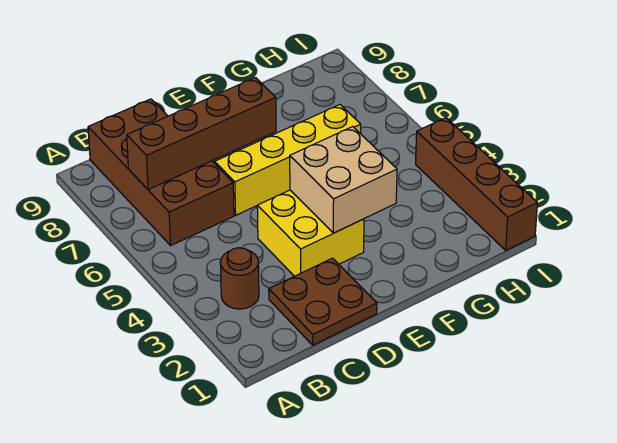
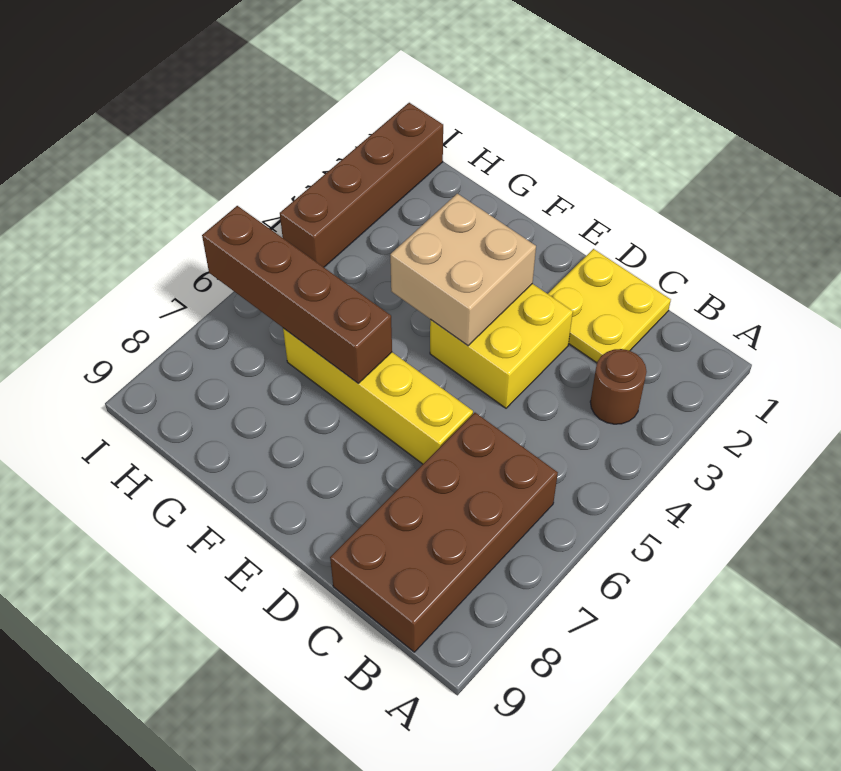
brown brick B7:E7 level 2 -> brown brick F6:I6 level 2
brown plate C1:D2 level 1 -> yellow plate C1:D2 level 1

